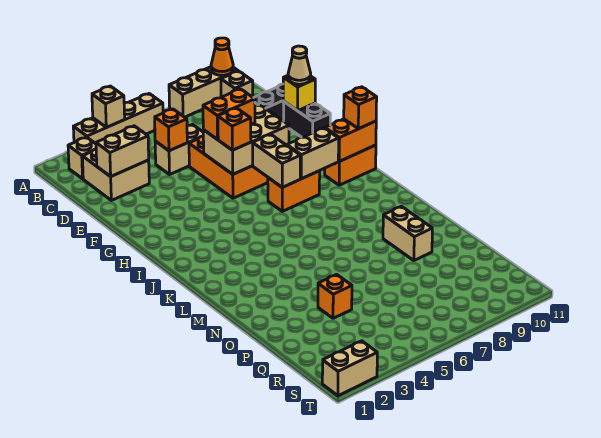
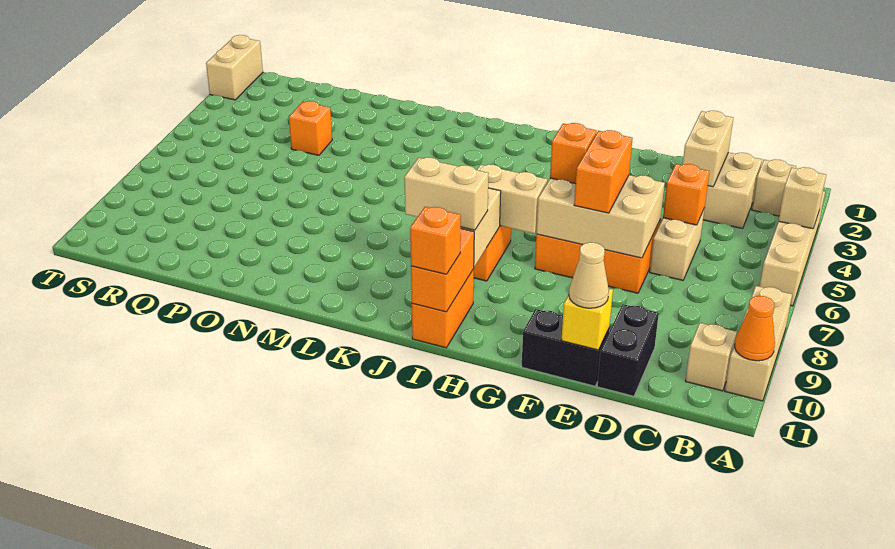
tan brick F6:G8 level 2 -> tan brick E6:G7 level 2
tan brick N9:O9 level 1 -> tan brick I9:J9 level 3

